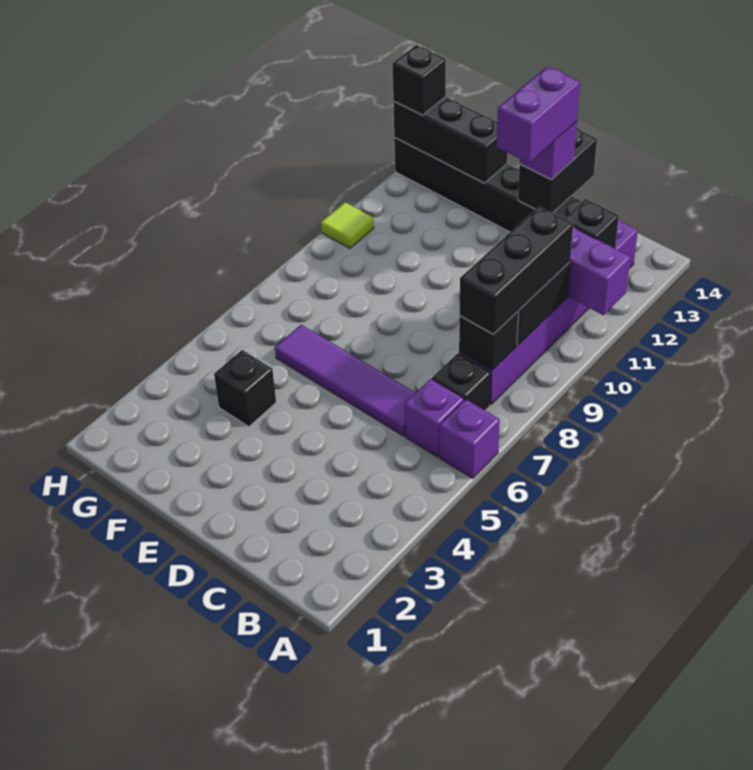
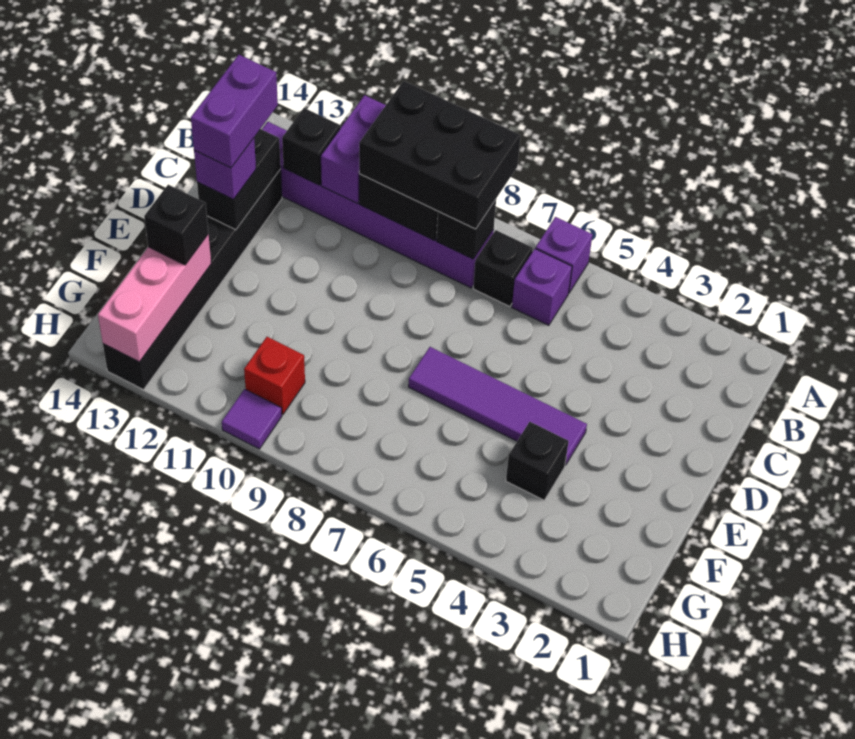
black brick B8:B10 level 3 -> black brick A8:B10 level 3
purple tile C6:F6 level 1 -> purple tile E4:E7 level 1
purple brick D12:D13 level 4 -> purple brick C13:D13 level 4
black brick D13:D14 level 2 -> black brick C13:D13 level 2
black brick F13:H13 level 2 -> pink brick F13:H13 level 2
none -> red brick G10 level 1
lime tile H10 level 1 -> purple tile H10 level 1
black brick H13 level 3 -> black brick F13 level 3

